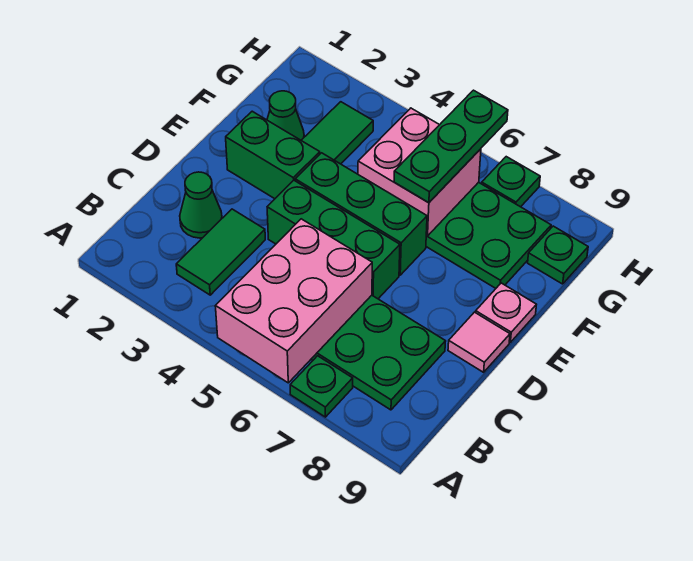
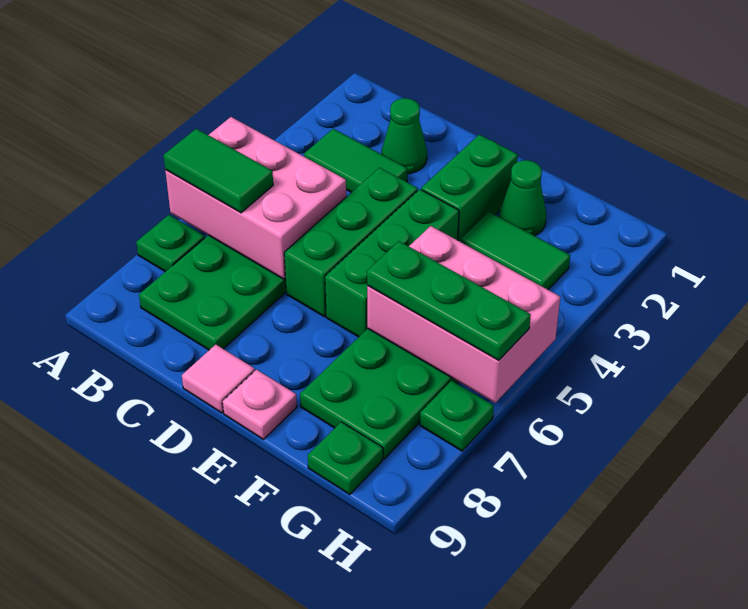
none -> green tile A6:B6 level 3
pink brick F5:G6 level 2 -> pink brick F5:H6 level 2

